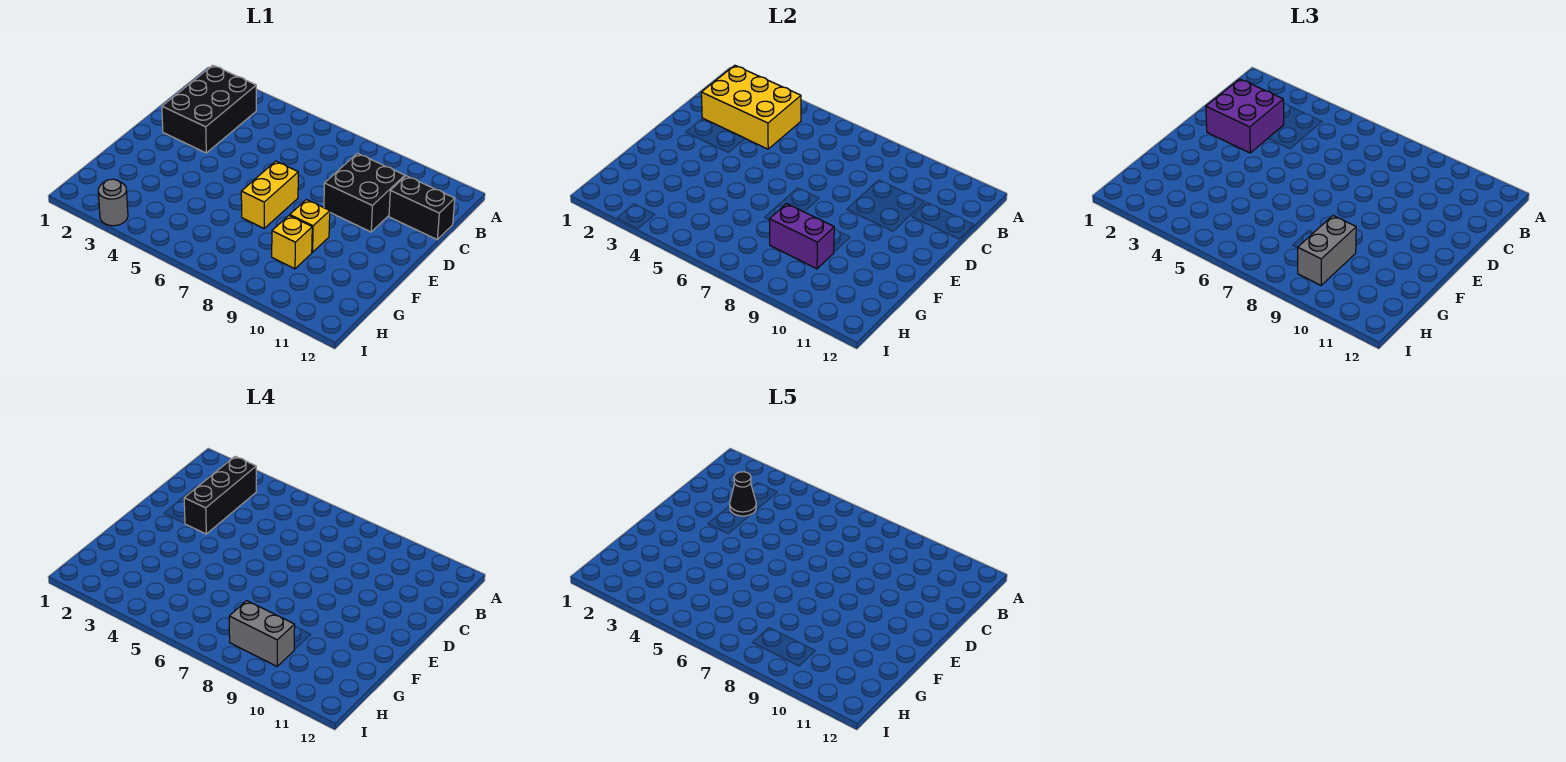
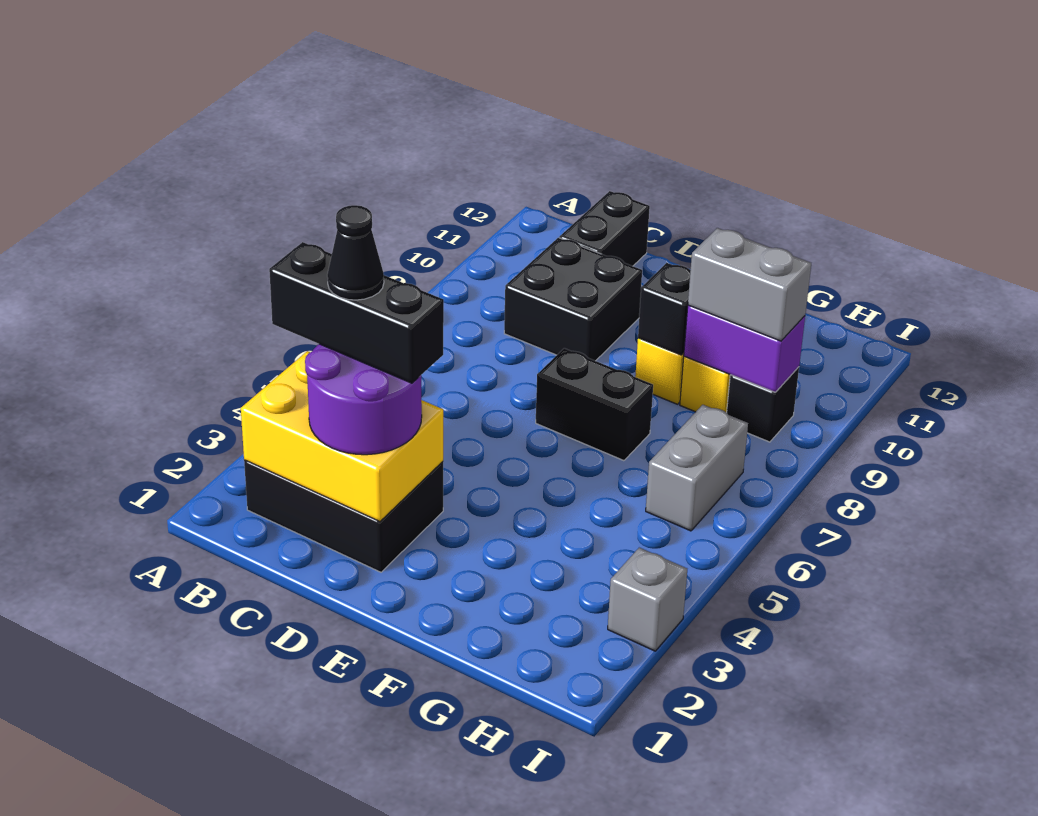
yellow brick B2:C4 level 2 -> yellow brick B2:D3 level 2
purple brick C2:D3 level 3 -> purple round brick C2:D3 level 3
yellow brick E7:F7 level 1 -> black brick E7:F7 level 1
none -> black brick F9 level 2
purple brick G8:G9 level 2 -> purple brick G9:H9 level 2
grey brick H8:H9 level 4 -> grey brick H6:H7 level 1
none -> black brick H9 level 1
grey round brick I3 level 1 -> grey brick I3 level 1

